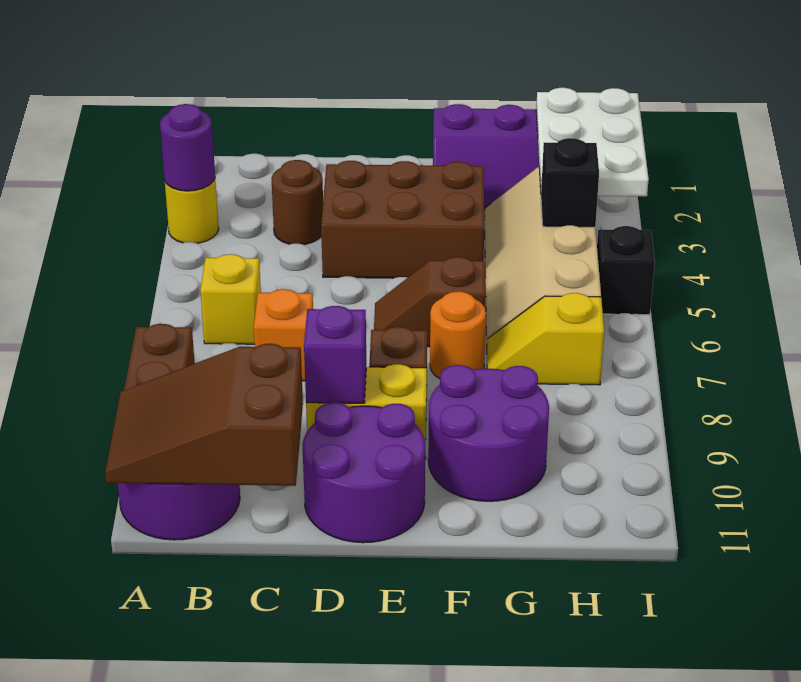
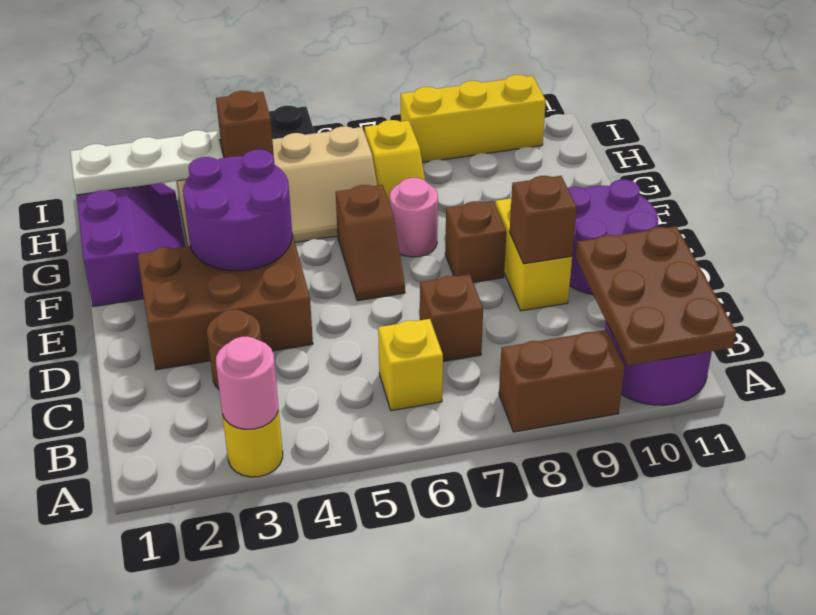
purple round brick A3 level 2 -> pink round brick A3 level 2
brown slope A10:C11 level 2 top C -> brown plate A10:C11 level 2
orange brick C7 level 1 -> brown brick C7 level 1
brown brick D3:F4 level 1 -> brown brick D2:E4 level 1
purple brick D9 level 2 -> brown brick D9 level 2
orange round brick F7 level 1 -> pink round brick F7 level 1
purple round brick F9:G10 level 1 -> purple round brick E3:F4 level 2
white plate H1:I3 level 2 -> white plate H1:H3 level 2
black brick H4 level 2 -> brown brick H4 level 2
none -> yellow brick I8:I10 level 1

